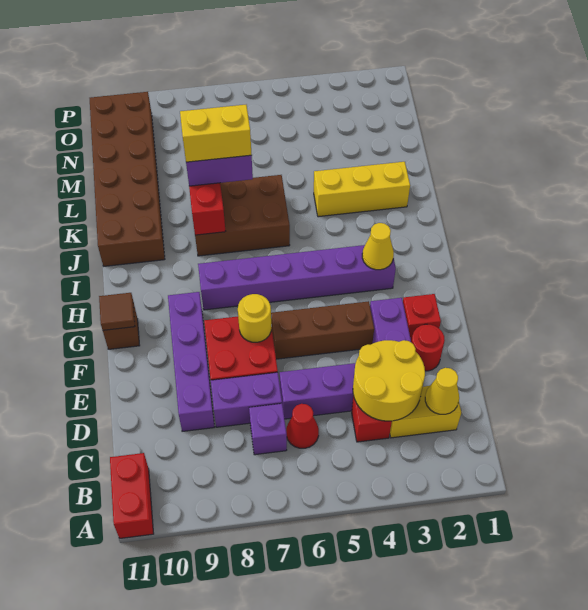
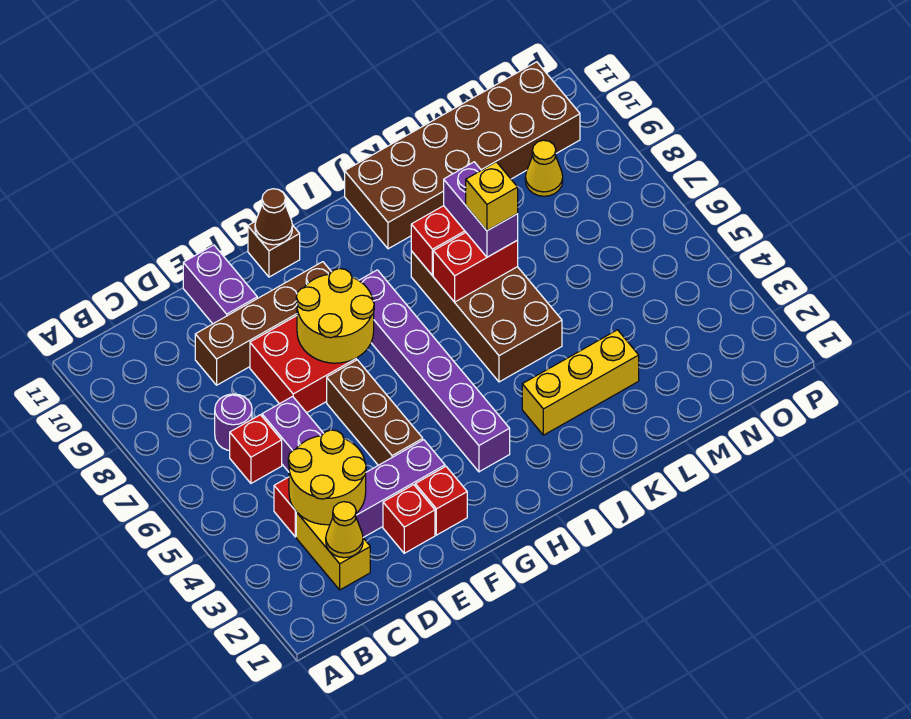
red brick A11:B11 level 1 -> red brick J7:K7 level 2
red cone C6 level 1 -> red brick C6 level 1
purple brick C7 level 1 -> purple round brick C7 level 1
purple brick D7:D8 level 1 -> purple brick E10:E11 level 1
purple brick D9:G9 level 1 -> brown brick D9:G9 level 1
red round brick E2 level 1 -> red brick E2 level 1
yellow round brick F7 level 2 -> yellow round brick F7:G8 level 2
brown tile G11 level 2 -> brown cone G11 level 2
yellow cone H3 level 2 -> yellow cone N9 level 1
brown brick J6:K8 level 1 -> brown brick J5:K8 level 1
yellow brick K2:K4 level 1 -> yellow brick J3:L3 level 1
yellow brick K7:K8 level 4 -> yellow brick K7 level 4

